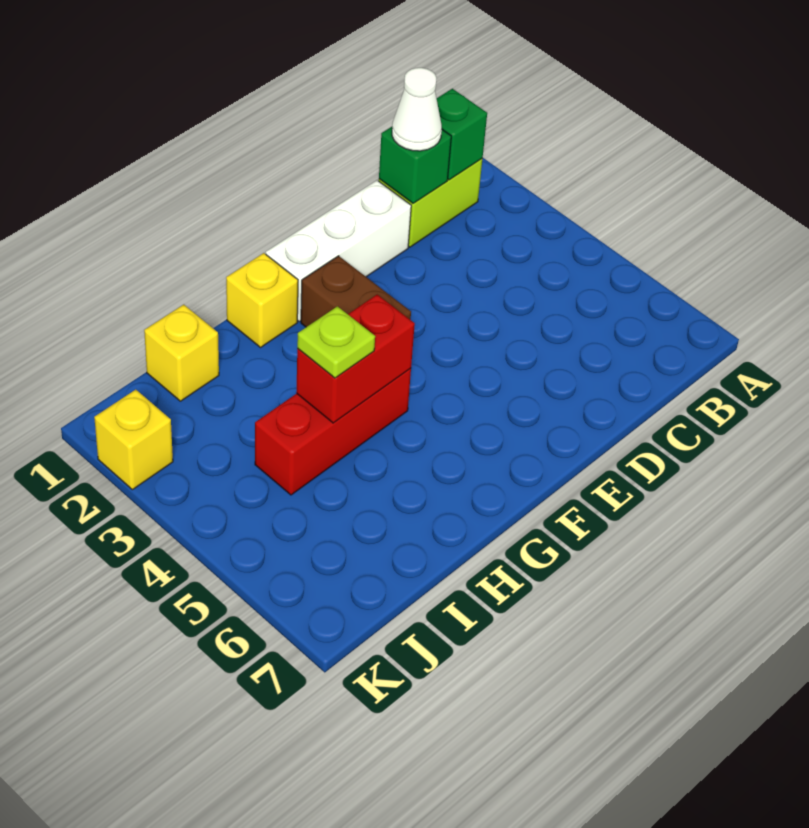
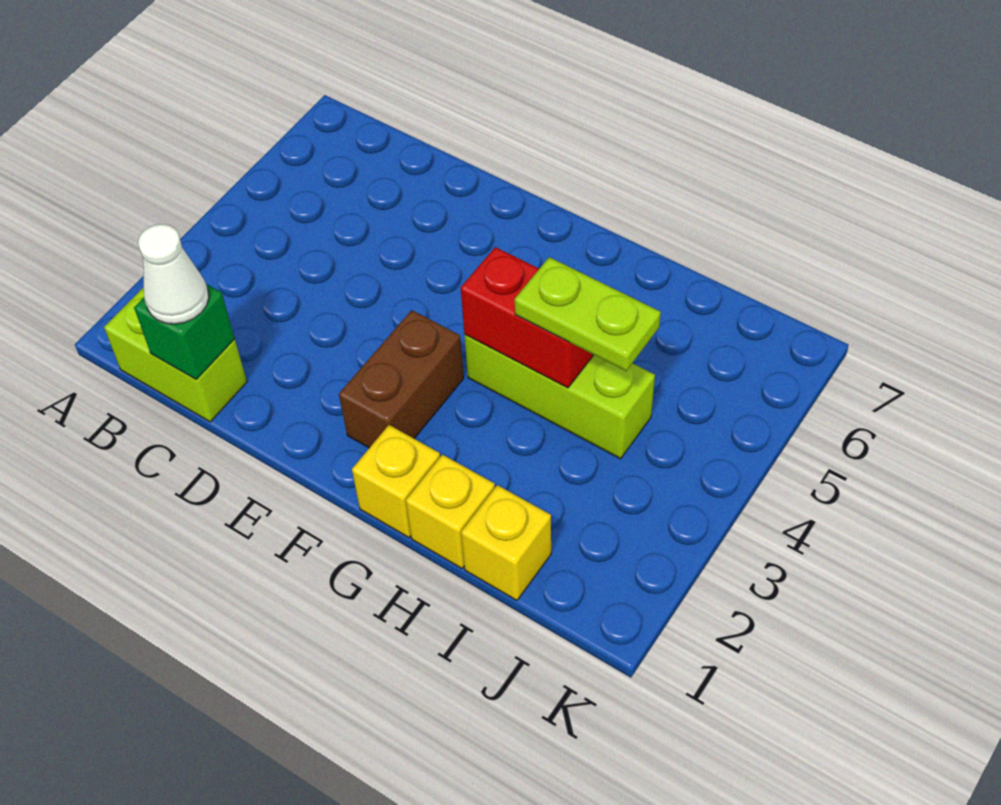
green brick B1 level 2 -> none
white brick D1:F1 level 1 -> none
red brick G4:I4 level 1 -> lime brick G4:I4 level 1
lime plate H4 level 3 -> lime plate H4:I4 level 3
yellow brick K2 level 1 -> yellow brick H1 level 1

